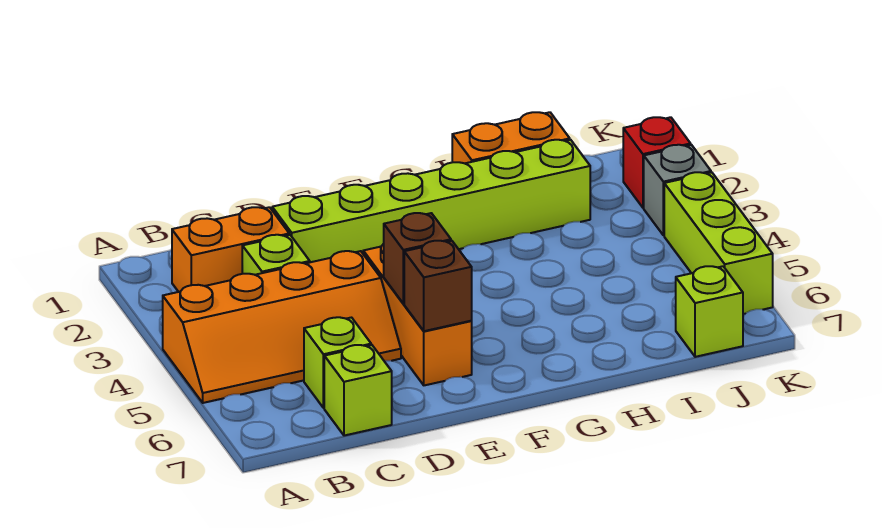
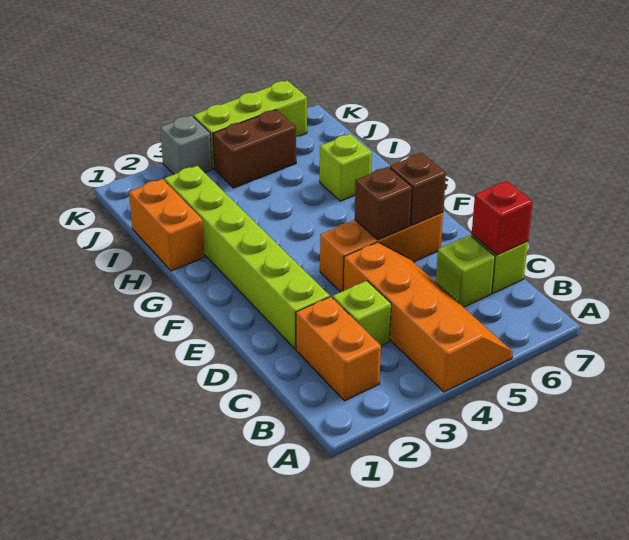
none -> brown brick J4:J5 level 1
lime brick J7 level 1 -> lime brick H6 level 1
red brick K2 level 1 -> red brick C7 level 2

